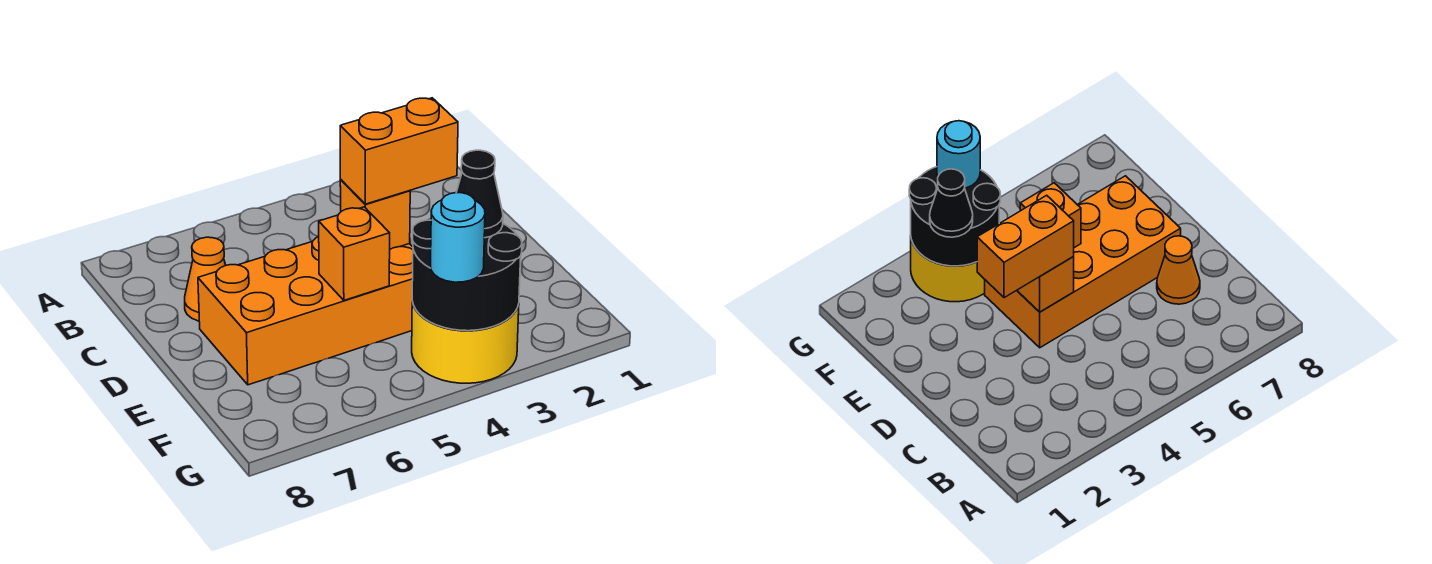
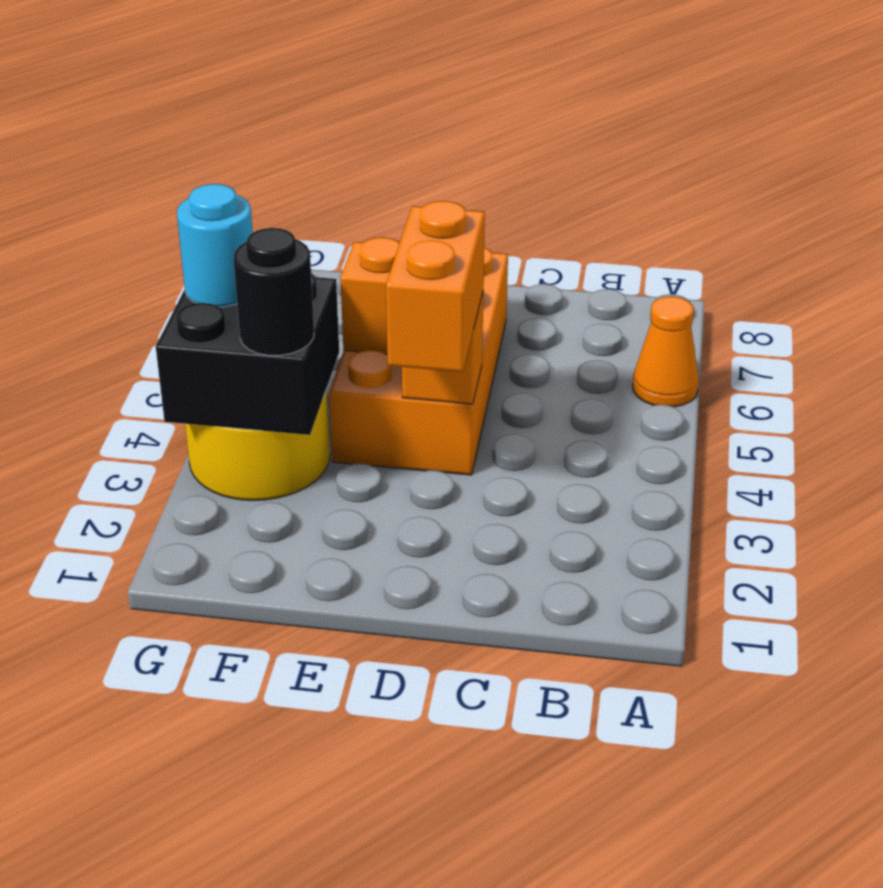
orange cone C7 level 1 -> orange cone A6 level 1
black round brick F3:G4 level 2 -> black brick F3:G4 level 2
black cone F3 level 3 -> black round brick F3 level 3

